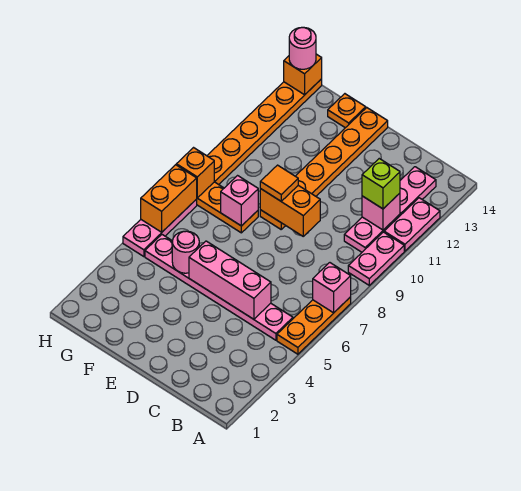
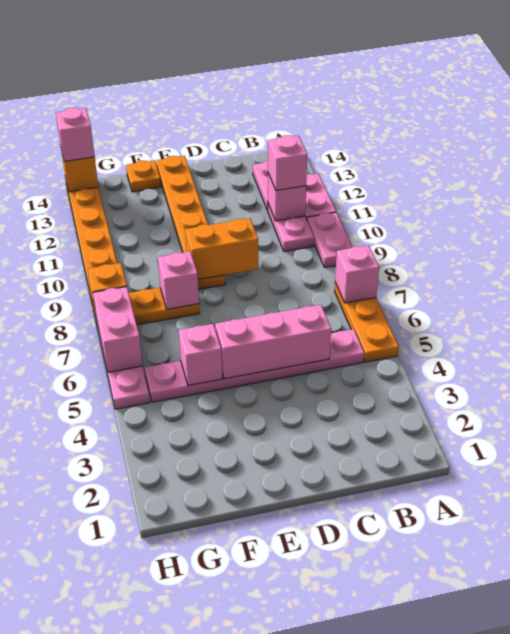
lime brick B11 level 3 -> pink brick B11 level 3
orange tile E9 level 3 -> none
pink round brick F5 level 2 -> pink brick F5 level 2
orange brick H6:H7 level 2 -> pink brick H6:H7 level 2
pink round brick H14 level 3 -> pink brick H14 level 3

